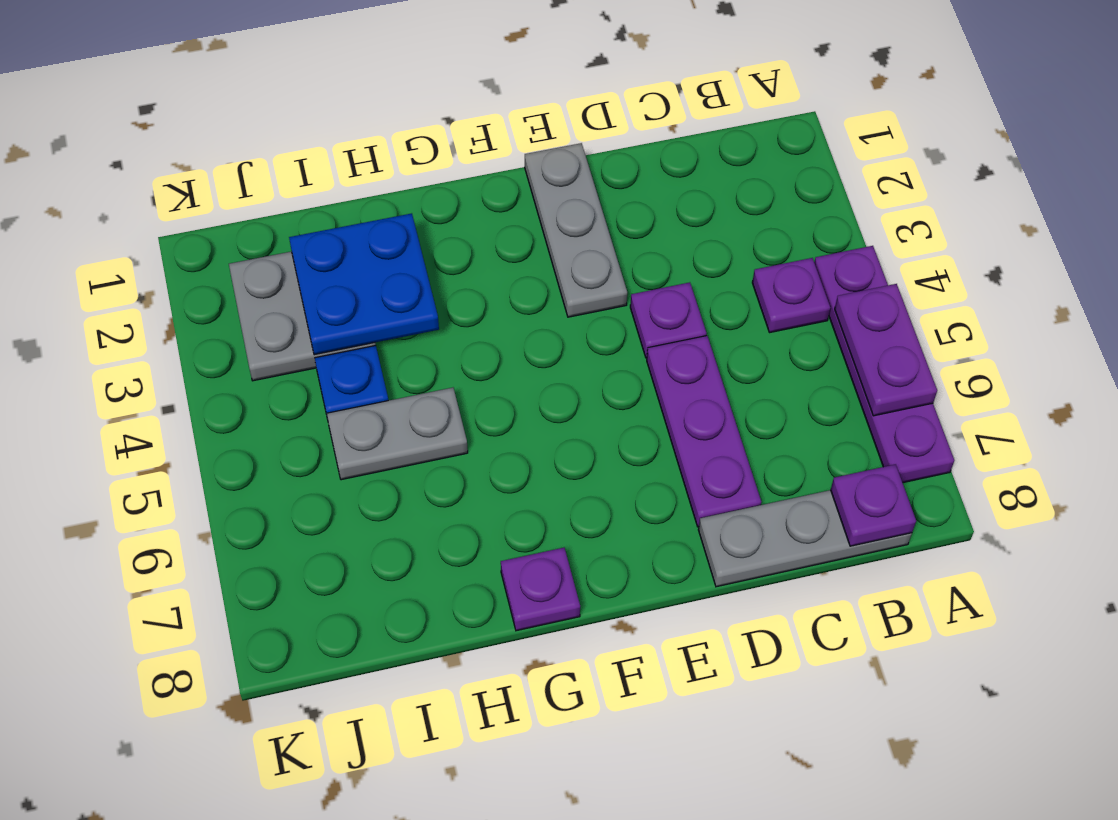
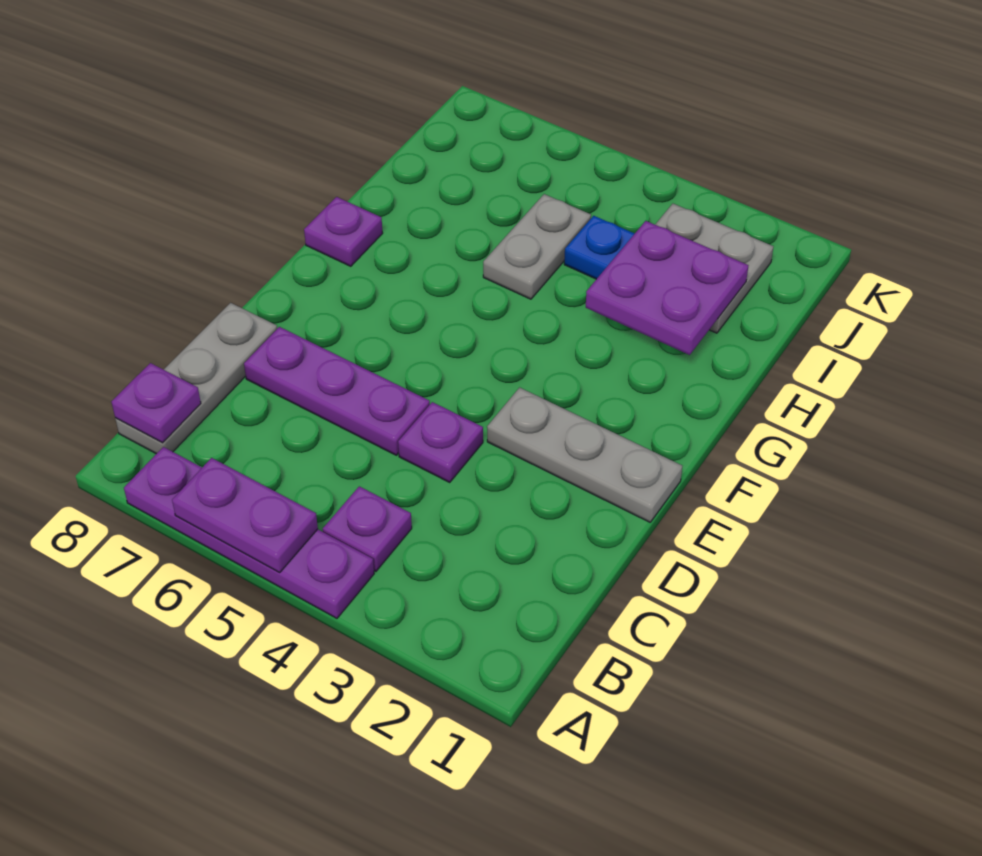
blue plate H2:I3 level 2 -> purple plate H2:I3 level 2

